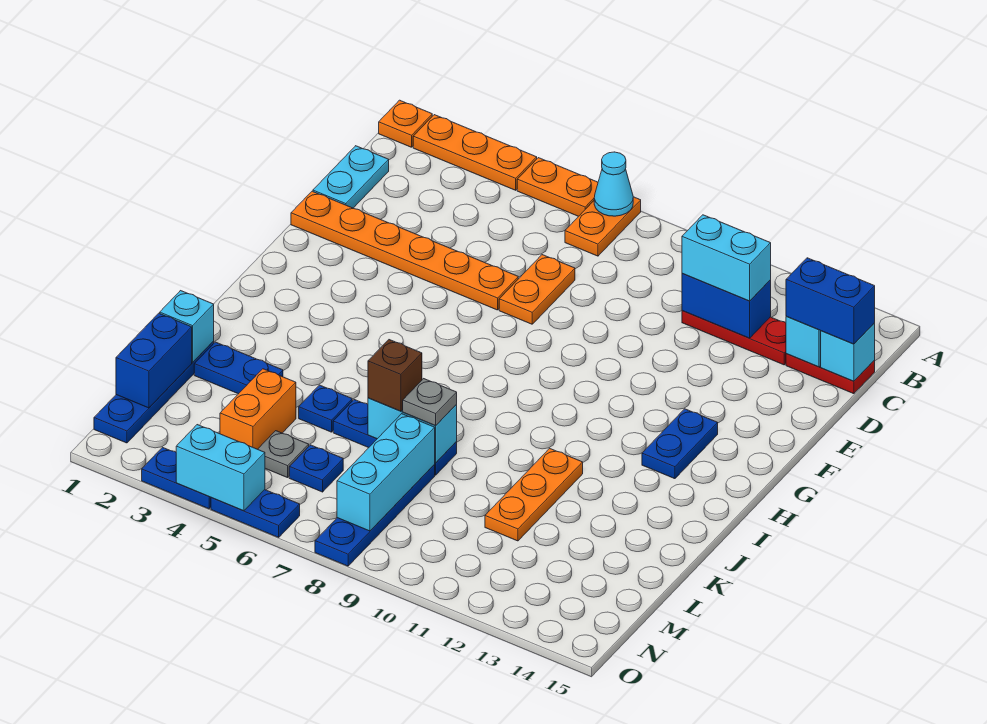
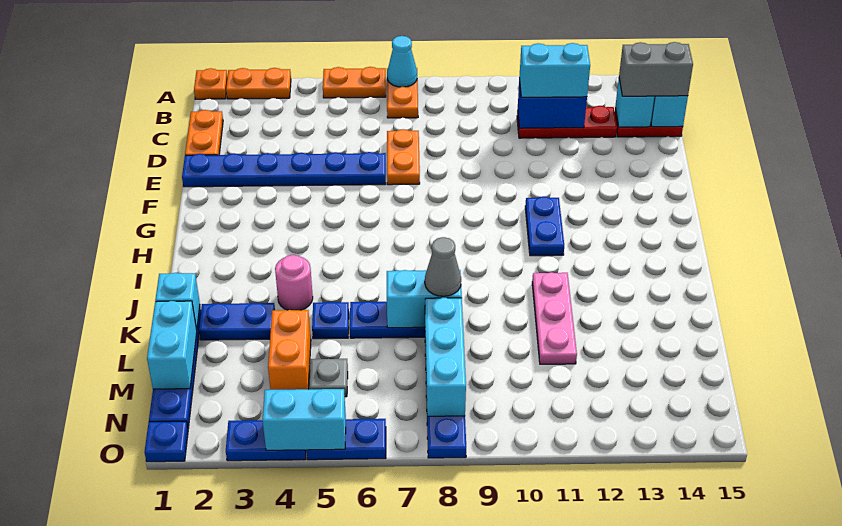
orange plate A2:A4 level 1 -> orange plate A2:A3 level 1
cyan plate C1:D1 level 1 -> orange plate C1:D1 level 1
blue brick C14:C15 level 3 -> grey brick C14:C15 level 3
orange plate E1:E6 level 1 -> blue plate E1:E6 level 1
blue plate G13:H13 level 1 -> blue plate G11:H11 level 1
none -> pink round brick J4 level 1
orange plate J11:L11 level 1 -> pink plate J11:L11 level 1
brown brick K7 level 3 -> none
grey plate K8 level 3 -> grey cone K8 level 3
blue brick L1:M1 level 2 -> cyan brick L1:M1 level 2
blue plate M6 level 1 -> blue plate O1 level 1

